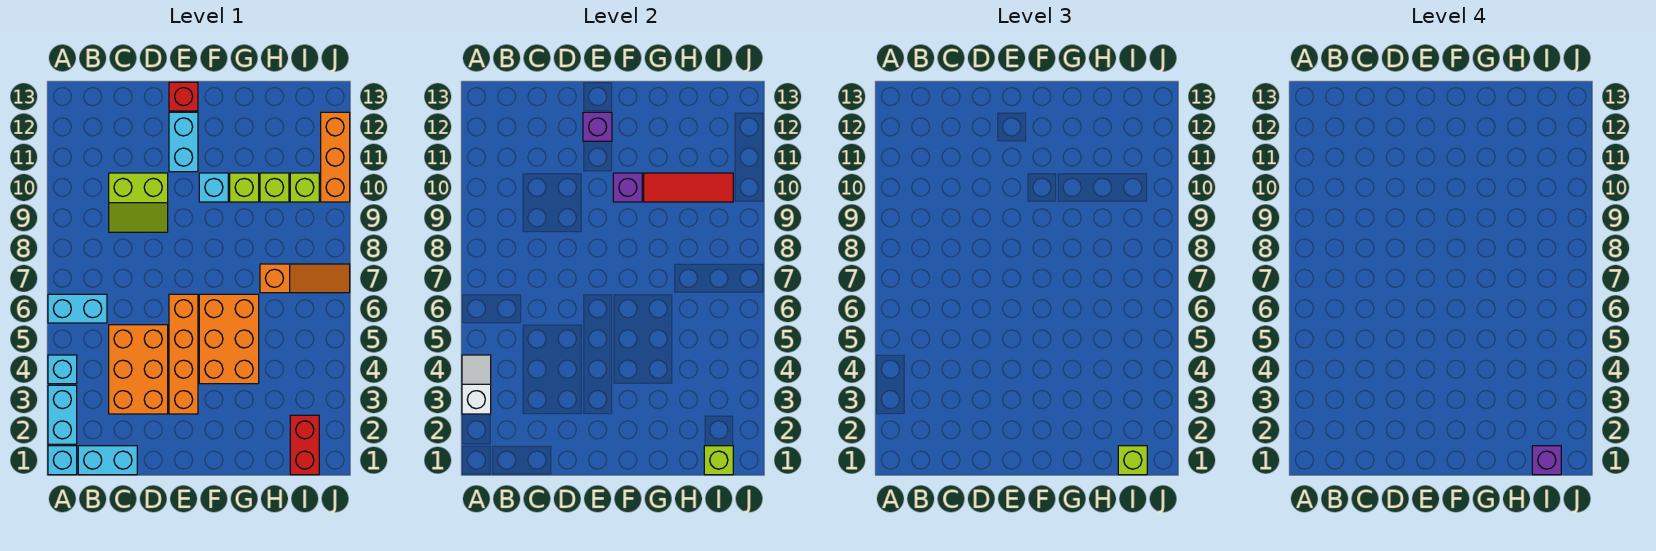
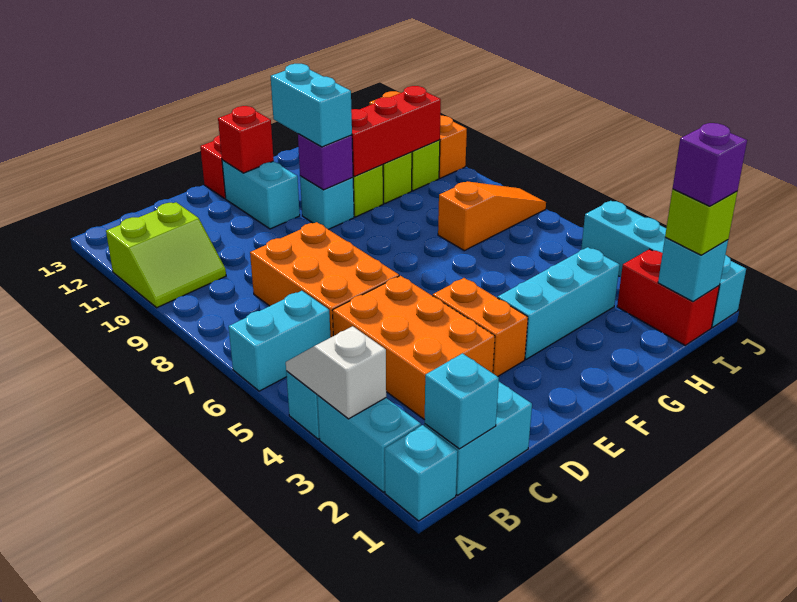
none -> cyan brick B1 level 2
lime slope C9:D10 level 1 top 10 -> lime slope A10:B11 level 1 top 11
orange brick E3:E6 level 1 -> orange brick E3:E4 level 1
purple brick E12 level 2 -> red brick E12 level 2
none -> cyan brick F3:H3 level 1
orange brick F4:G6 level 1 -> orange brick C6:D8 level 1
none -> cyan brick F10:F11 level 3
red tile G10:I10 level 2 -> red brick G10:I10 level 2
lime brick I1 level 2 -> cyan brick I1 level 2
none -> cyan brick J1:J4 level 1

